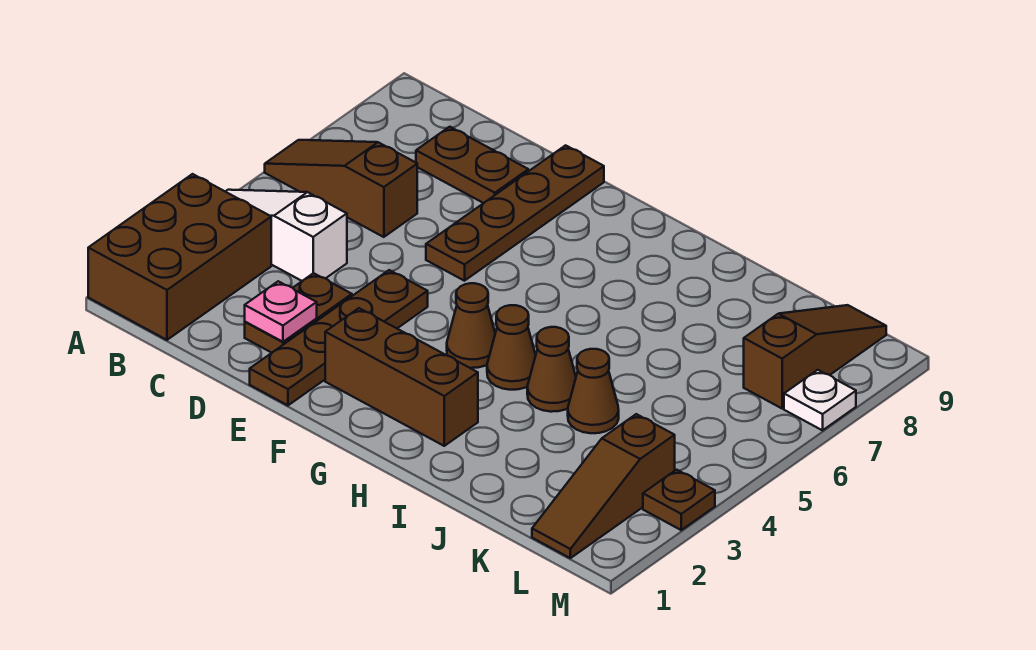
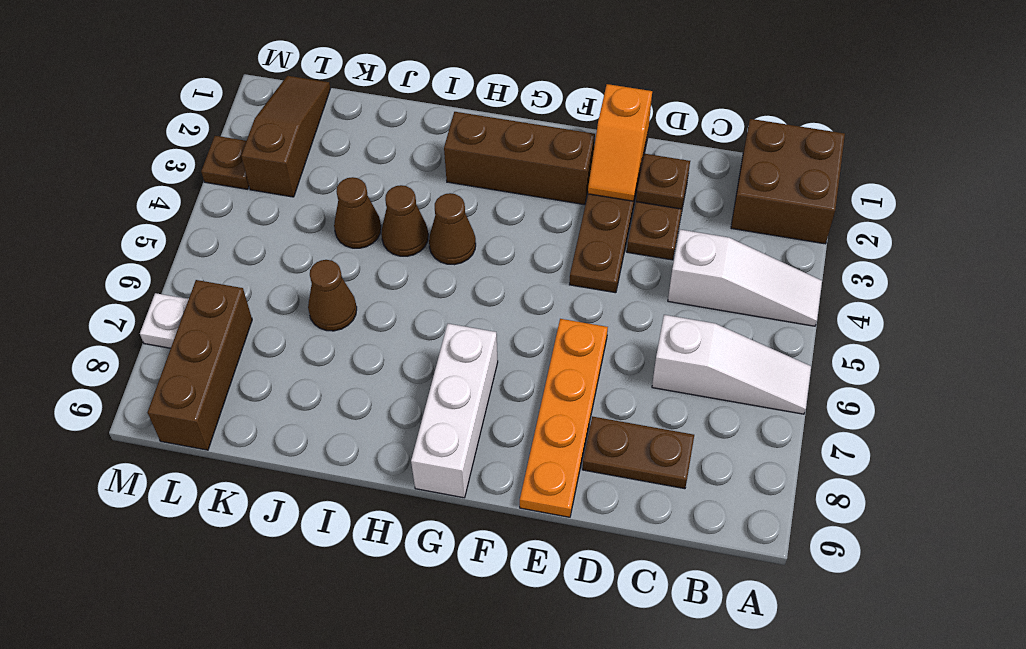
brown brick A1:B3 level 1 -> brown brick A1:B2 level 1
brown slope A6:C6 level 1 top C -> white slope A6:C6 level 1 top C
pink plate D2 level 2 -> brown plate D2 level 2
none -> orange slope E1:E2 level 2 top 1
brown plate E6:E9 level 1 -> orange plate E6:E9 level 1
brown cone G4 level 1 -> brown cone J6 level 1
none -> white brick G7:G9 level 1
brown slope L7:L9 level 1 top 7 -> brown brick L7:L9 level 1

